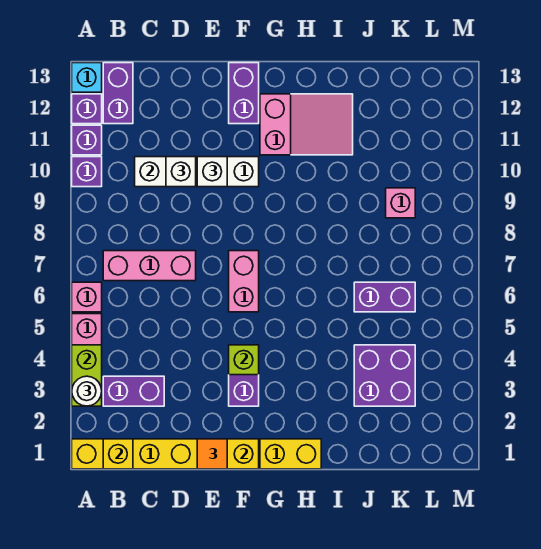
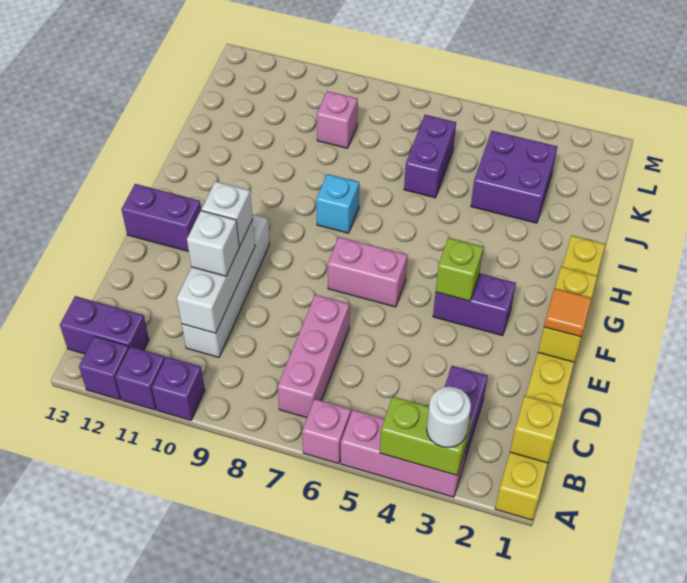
cyan brick A13 level 1 -> cyan brick H8 level 1
pink slope G11:I12 level 1 top G -> none

